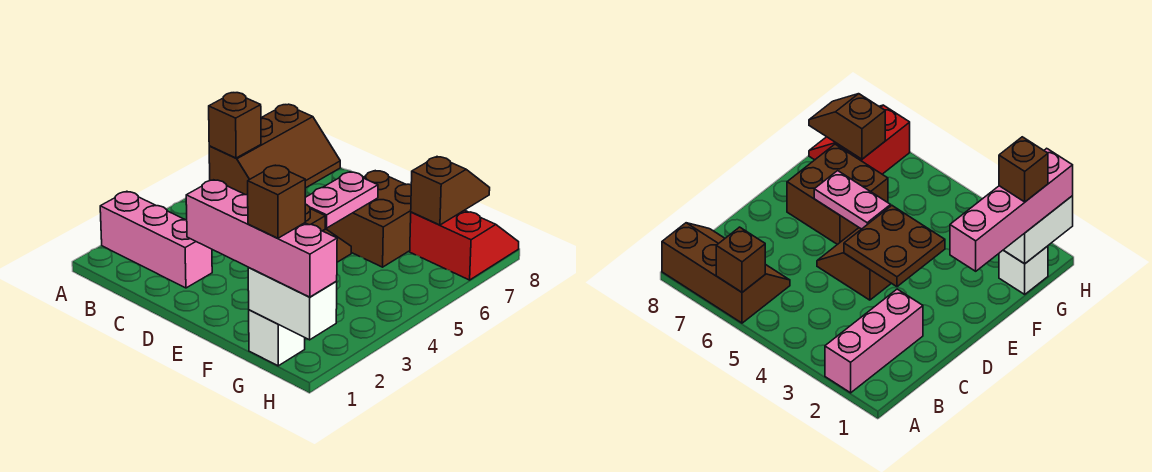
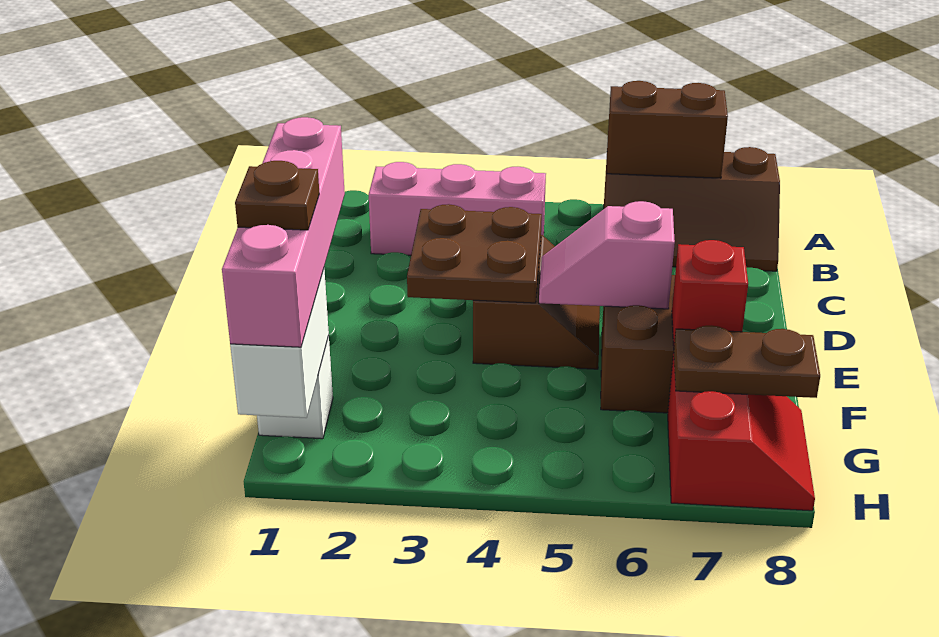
pink brick A2:C2 level 1 -> pink brick B2:B4 level 1
brown brick A6 level 2 -> brown brick A6:A7 level 2
pink plate E5:E6 level 2 -> pink slope E5:E6 level 2 top 6
none -> red brick F7 level 2
brown brick G1 level 4 -> brown plate G1 level 4
brown slope G7:G8 level 2 top 7 -> brown plate G7:G8 level 2

